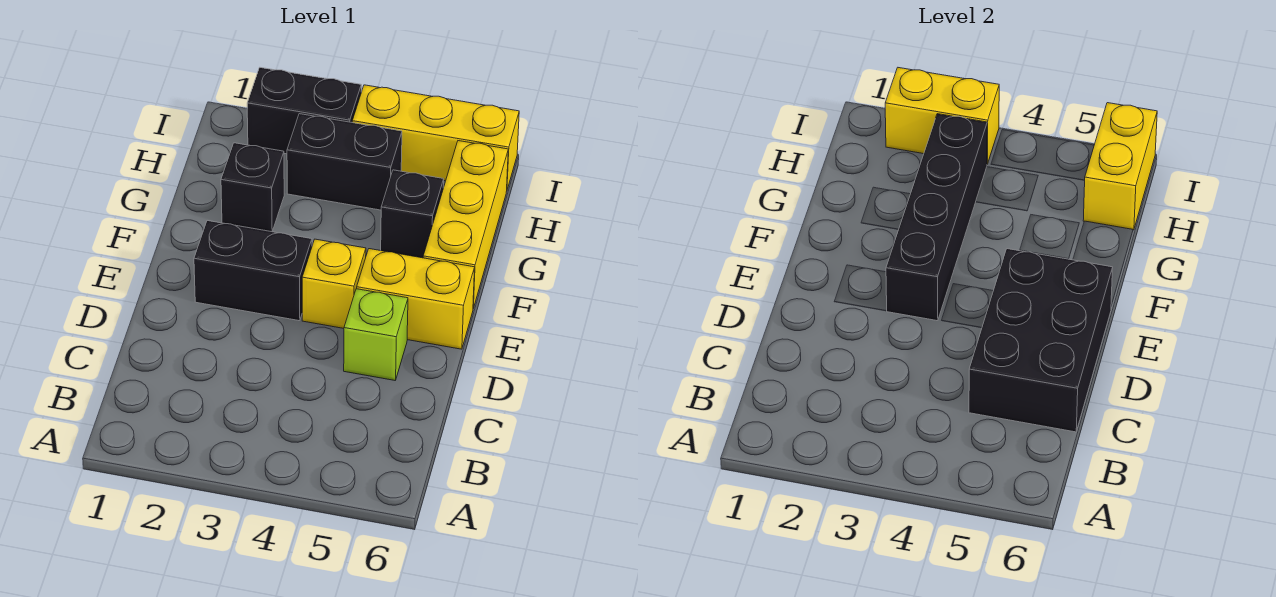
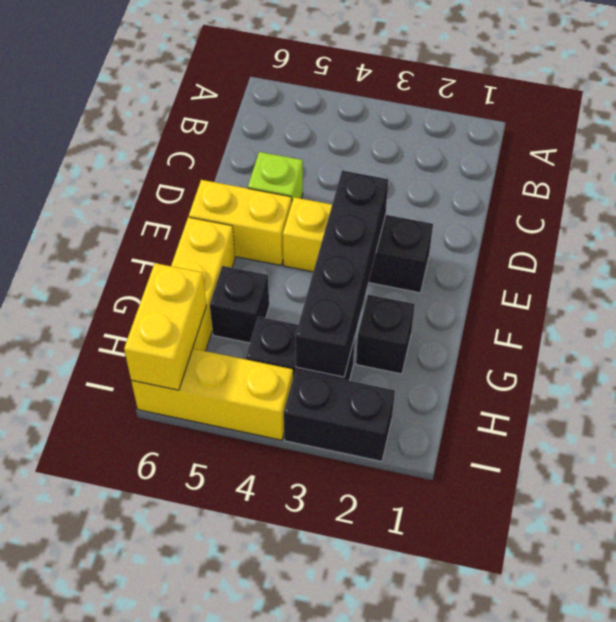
black brick C5:E6 level 2 -> none
yellow brick I2:I3 level 2 -> none

